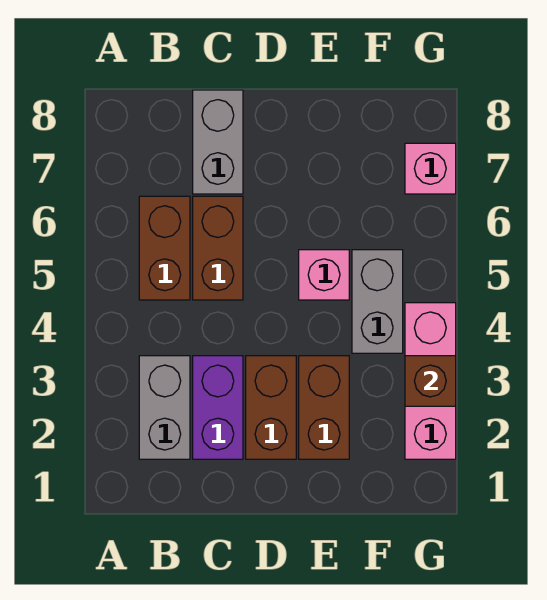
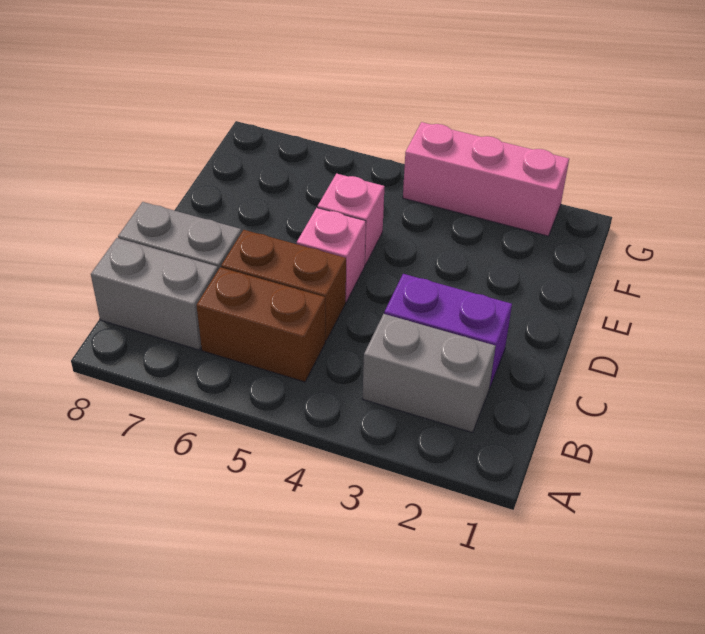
brown brick D2:D3 level 1 -> none
brown brick E2:E3 level 1 -> none
grey brick F4:F5 level 1 -> grey brick B7:B8 level 1
brown brick G3 level 2 -> none
pink brick G7 level 1 -> pink brick D5 level 1

